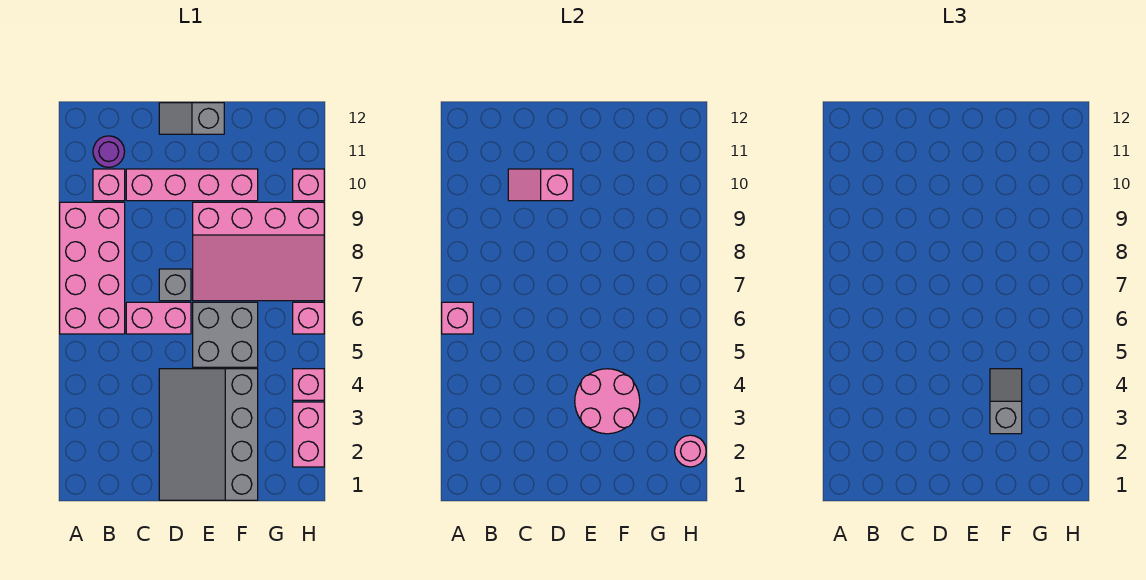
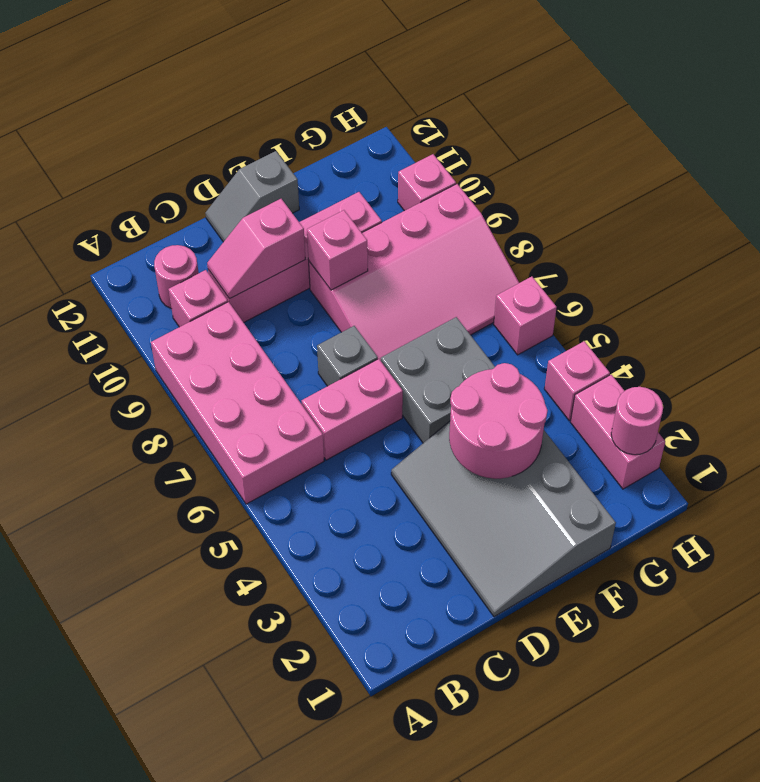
pink brick A6 level 2 -> pink brick E9 level 2
purple round brick B11 level 1 -> pink round brick B11 level 1
grey slope F3:F4 level 3 top 3 -> none

